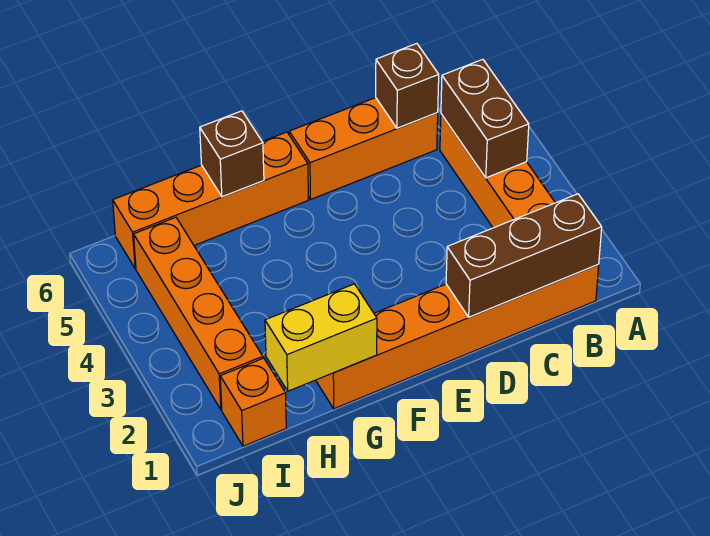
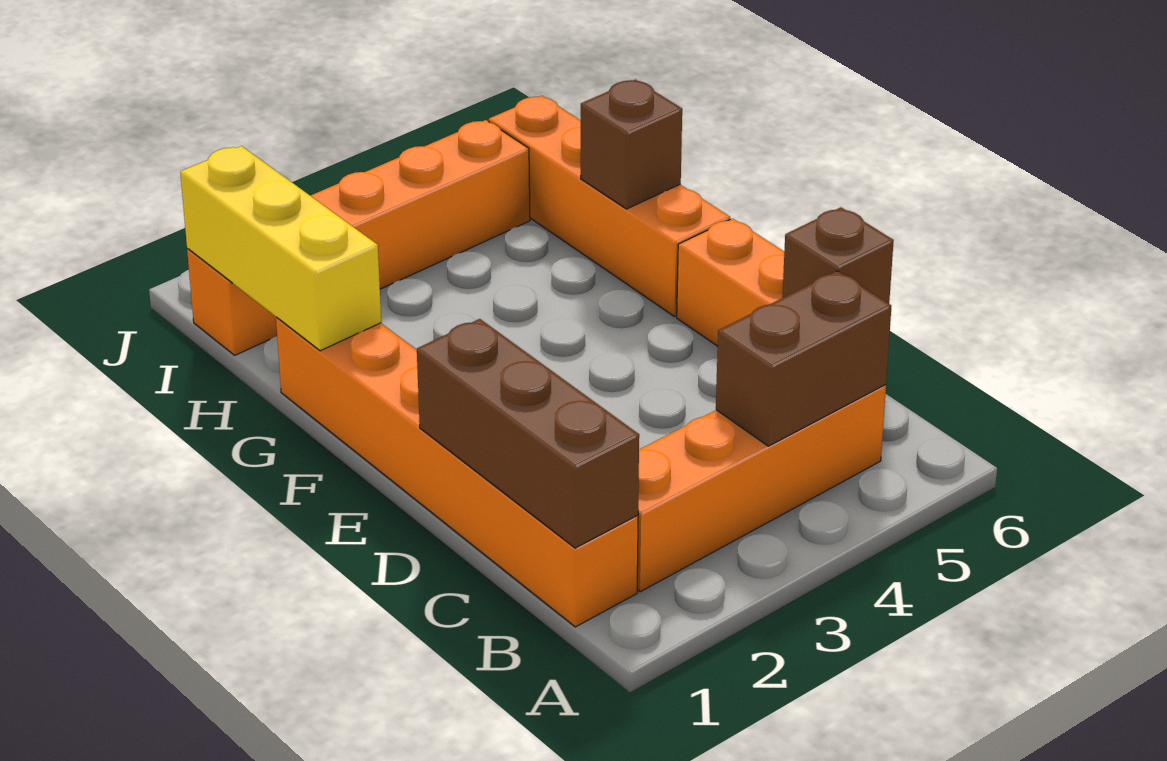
yellow brick G1:H1 level 2 -> yellow brick G1:I1 level 2

